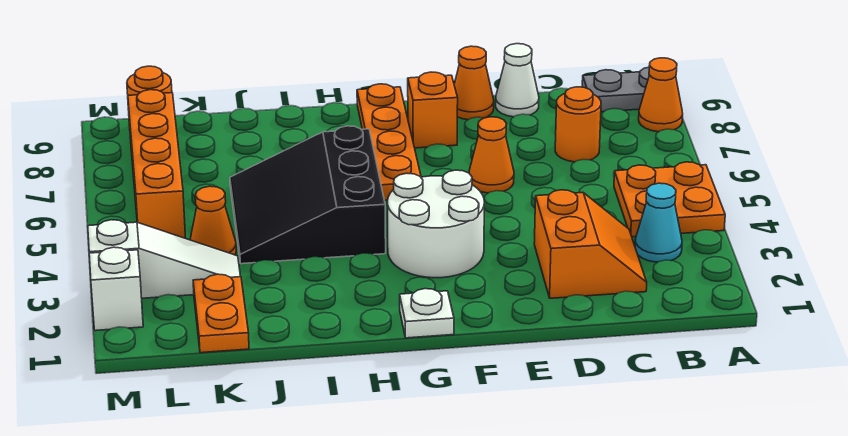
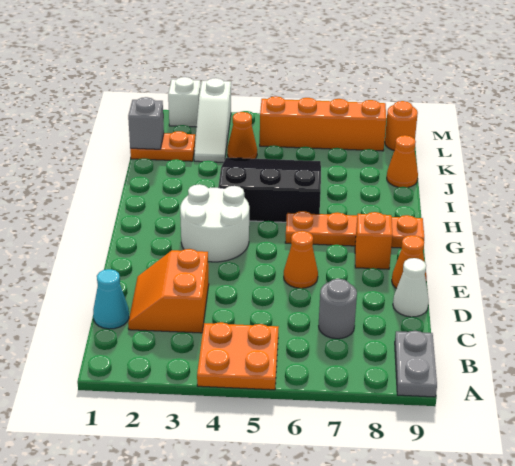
orange cone A8 level 1 -> orange cone J9 level 1
cyan cone B3 level 1 -> cyan cone C1 level 1
orange slope C2:D3 level 1 top D -> orange slope C2:D3 level 1 top 3
orange round brick C7 level 1 -> grey round brick C7 level 1
white plate G1 level 1 -> none
none -> grey brick K1 level 2

